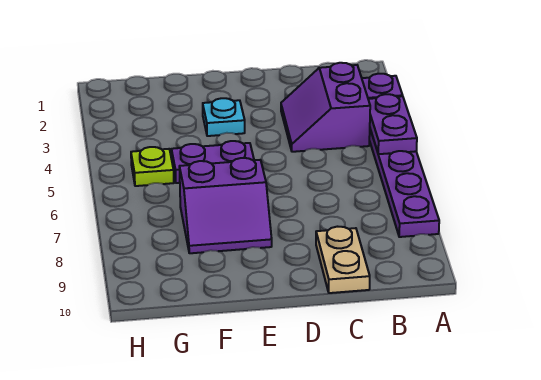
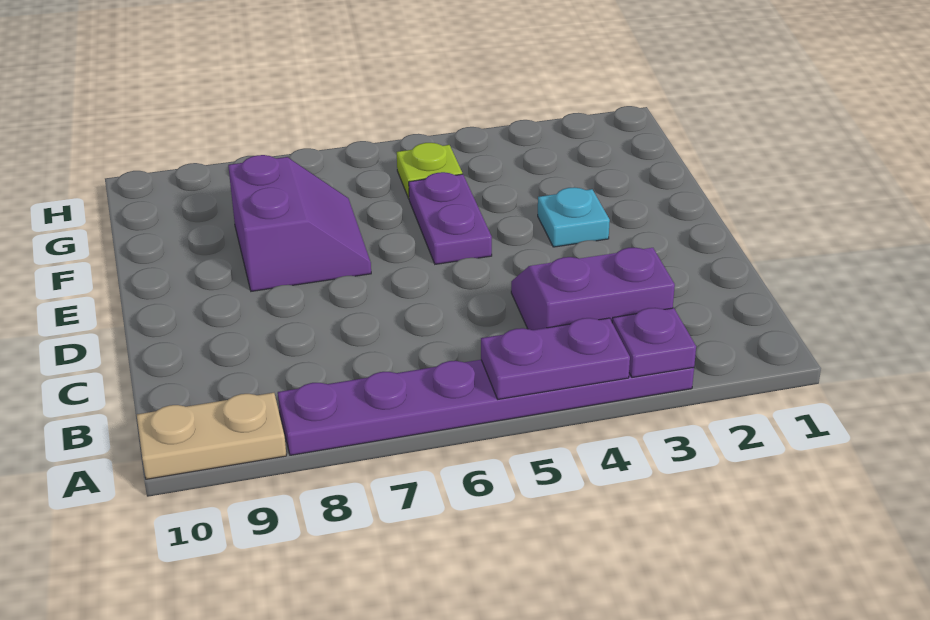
tan plate C9:C10 level 1 -> tan plate A9:A10 level 1
purple slope E7:F8 level 1 top 7 -> purple slope E7:F8 level 1 top 8

